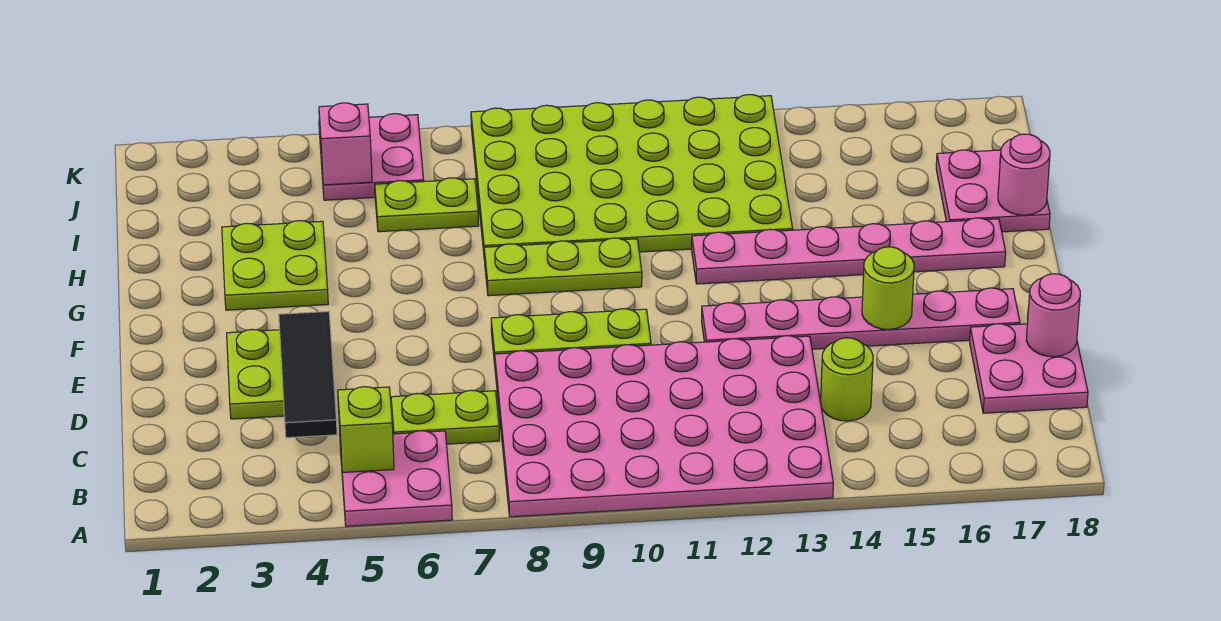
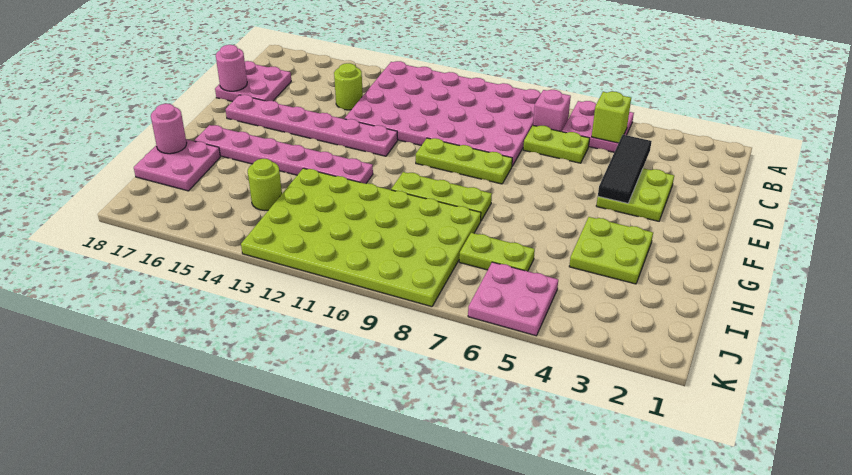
lime round brick E15 level 2 -> lime round brick I14 level 1
pink brick J5 level 2 -> pink brick B7 level 1

